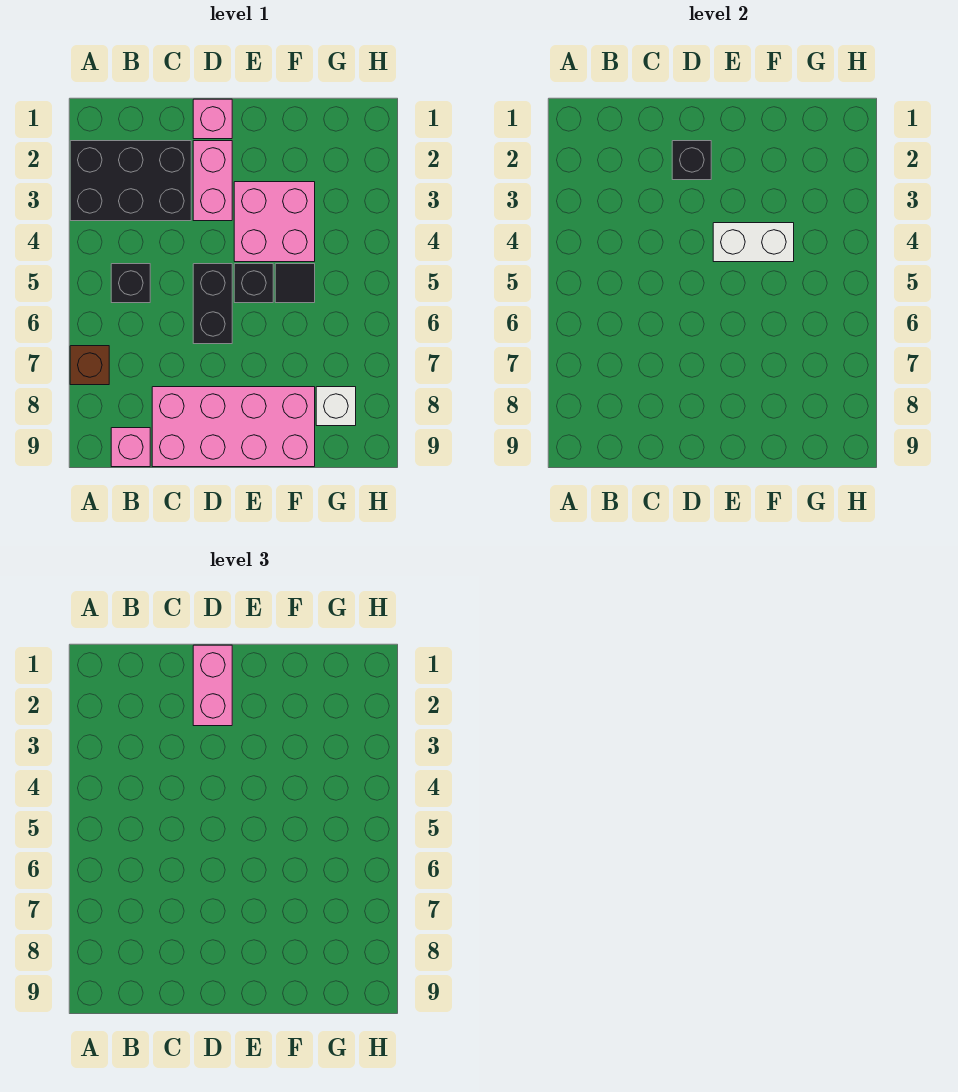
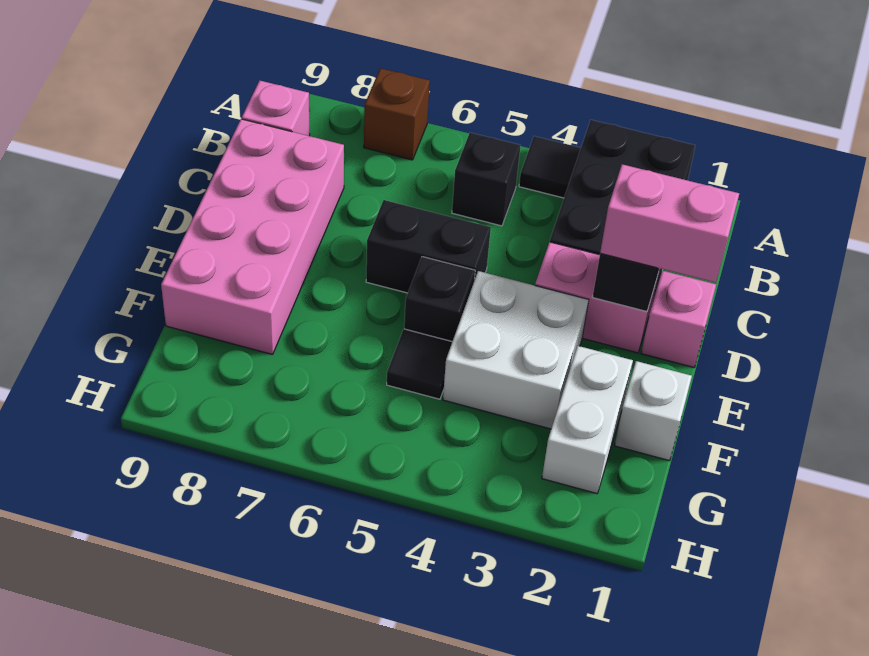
none -> black tile A4 level 1
pink brick E3:F4 level 1 -> white brick E3:F4 level 1
white brick E4:F4 level 2 -> white brick F2:G2 level 1
white brick G8 level 1 -> white brick F1 level 1

